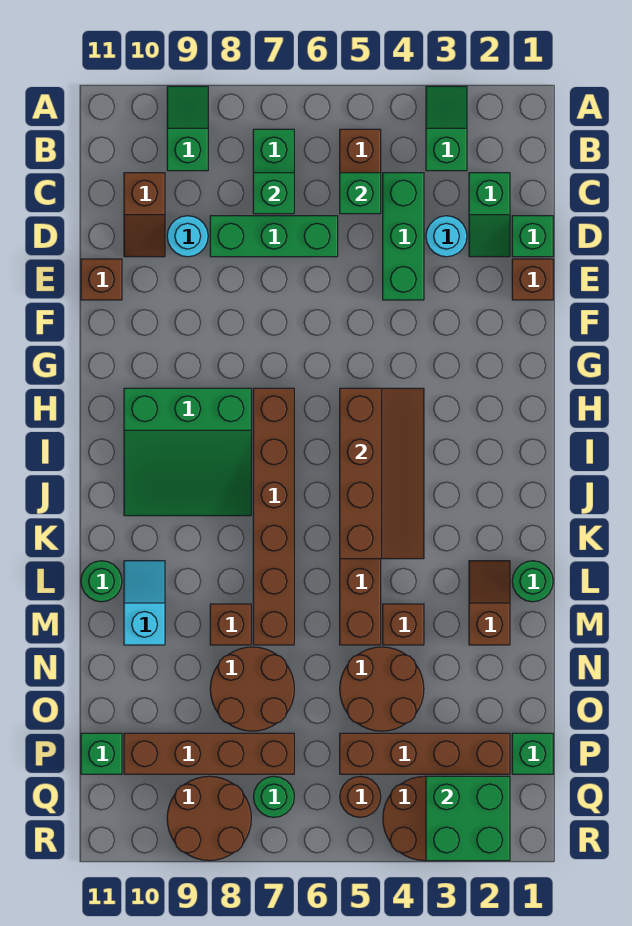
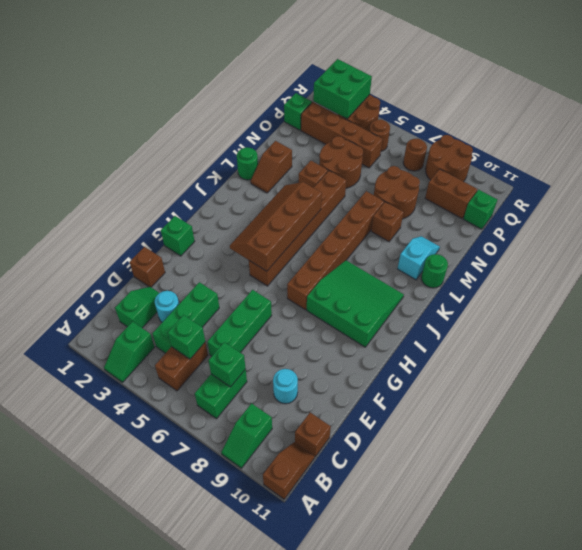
brown slope C10:D10 level 1 top C -> brown slope A11:B11 level 1 top A
green brick D1 level 1 -> green brick G1 level 1
green brick D6:D8 level 1 -> green brick D6:F6 level 1
brown brick E11 level 1 -> brown brick C11 level 1
cyan slope L10:M10 level 1 top M -> cyan slope L10:M10 level 1 top L
brown brick P7:P10 level 1 -> brown brick P9:P10 level 1
green round brick Q7 level 1 -> brown round brick Q7 level 1

